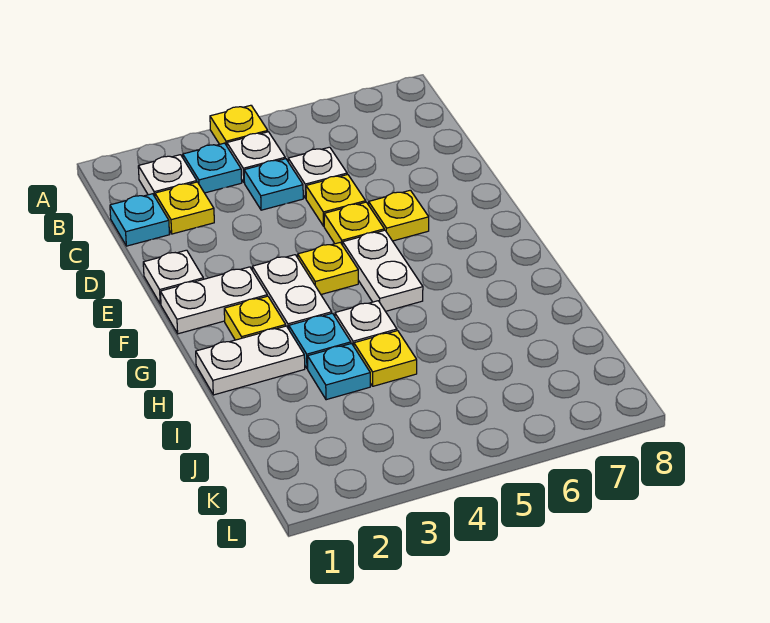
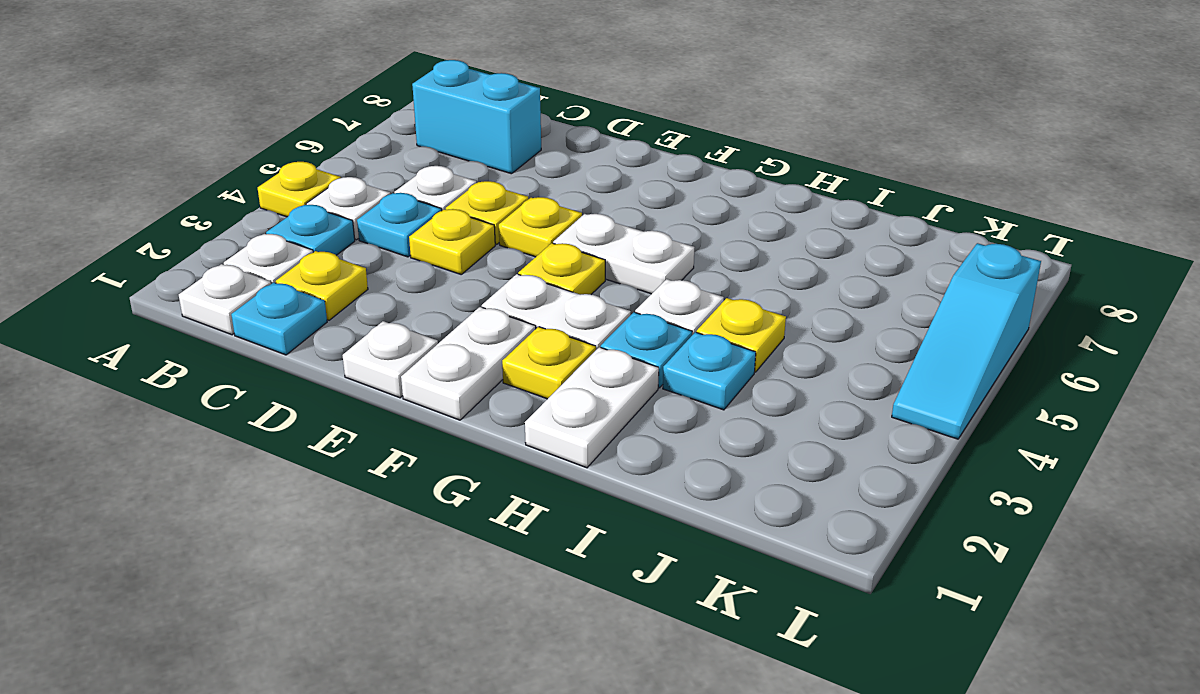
none -> white plate B1 level 1
none -> cyan brick B7:C7 level 1
yellow plate E6 level 1 -> yellow plate D4 level 1
none -> cyan slope L4:L6 level 1 top 6

